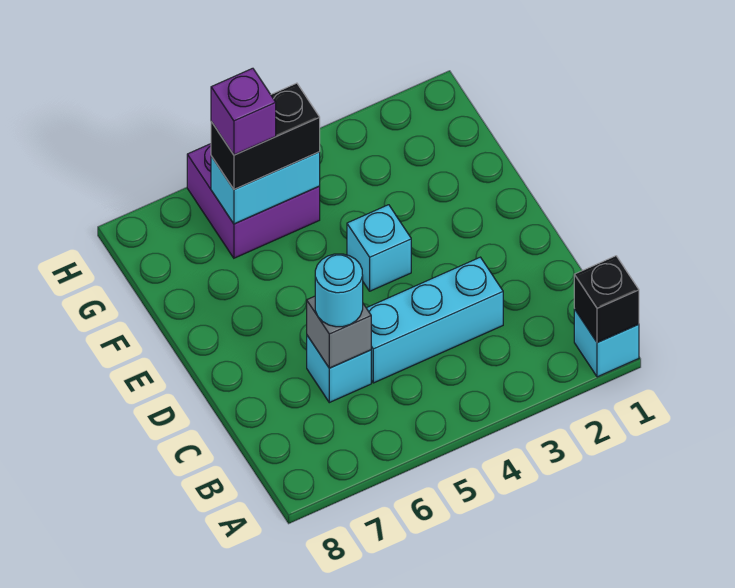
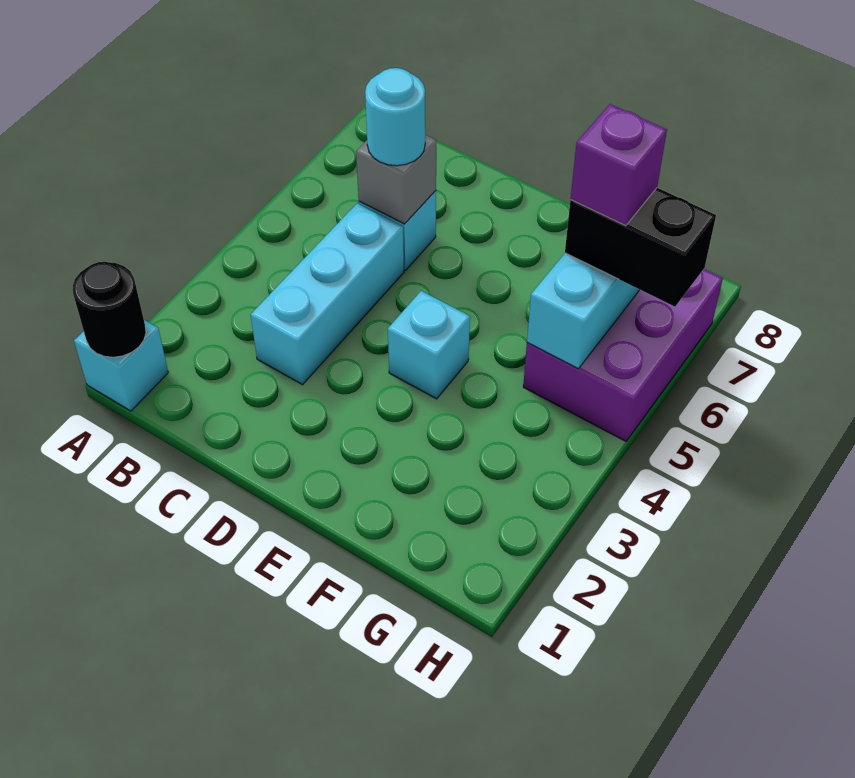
black brick A1 level 2 -> black round brick A1 level 2
purple brick G5:H6 level 1 -> purple brick G5:H7 level 1
black brick G5:G6 level 3 -> black brick G6:H6 level 3

